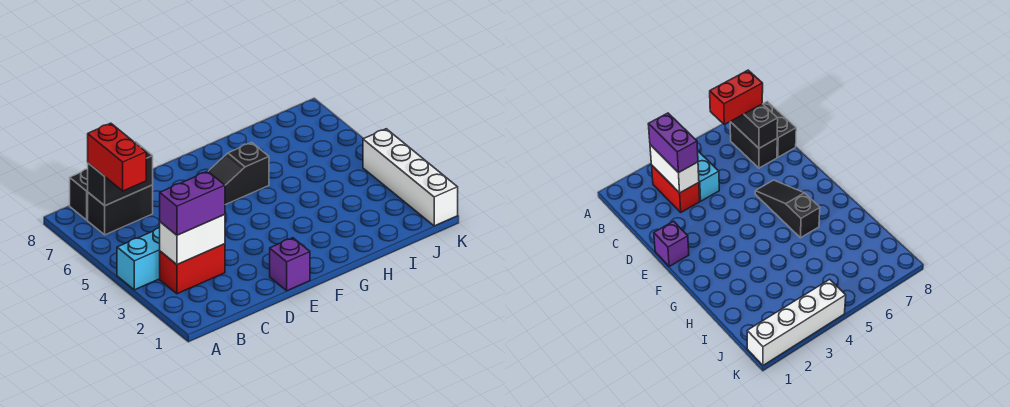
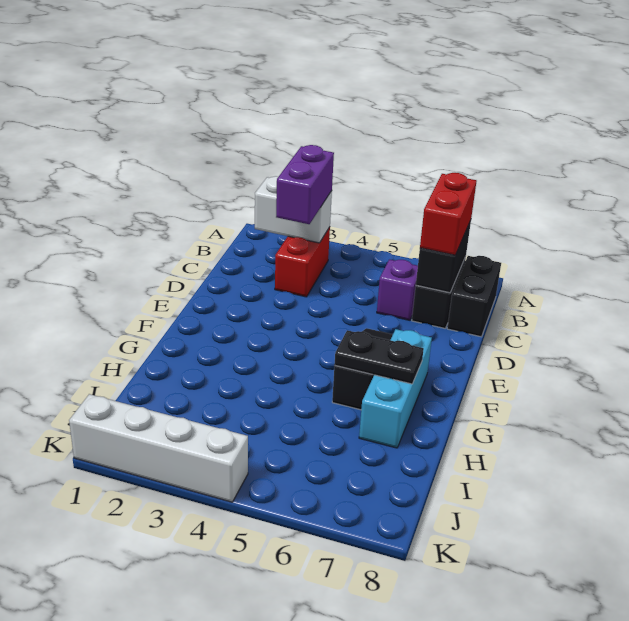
cyan brick A4:C4 level 1 -> cyan brick F7:H7 level 1
white brick B3:C3 level 2 -> white brick B2:B3 level 2
red brick B6:B7 level 3 -> red brick B7:C7 level 3
purple brick E1 level 1 -> purple brick C6 level 1
none -> black plate G6:G7 level 2

